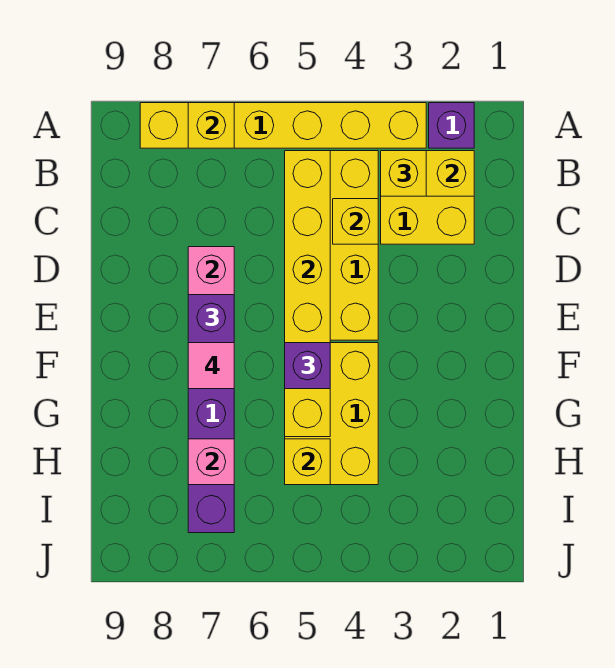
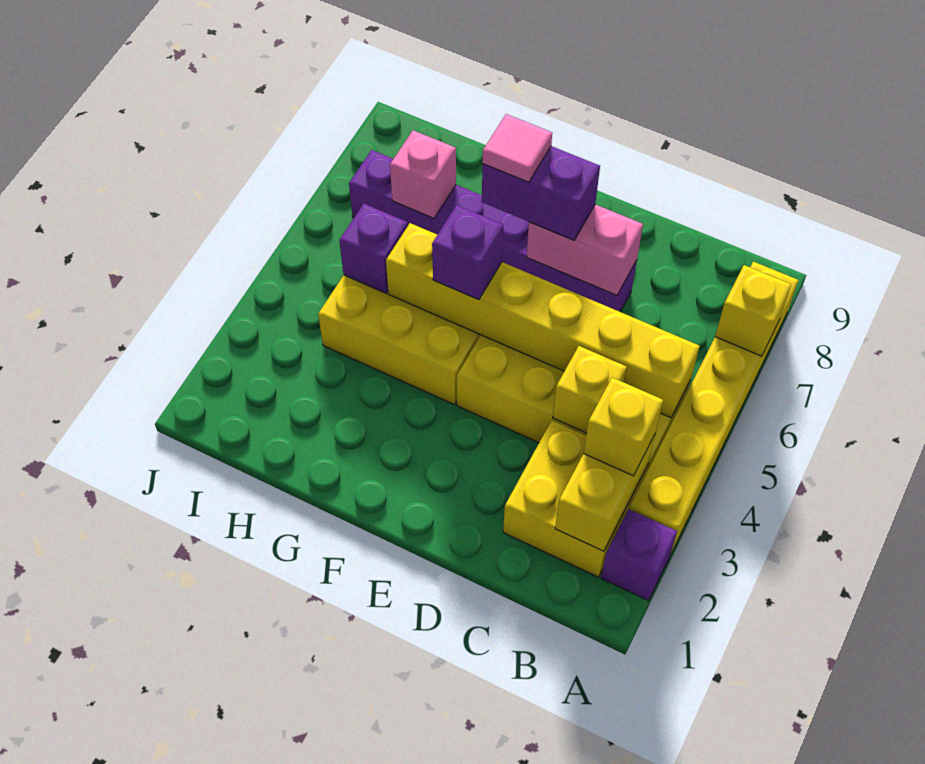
yellow brick H5 level 2 -> purple brick H5 level 2

